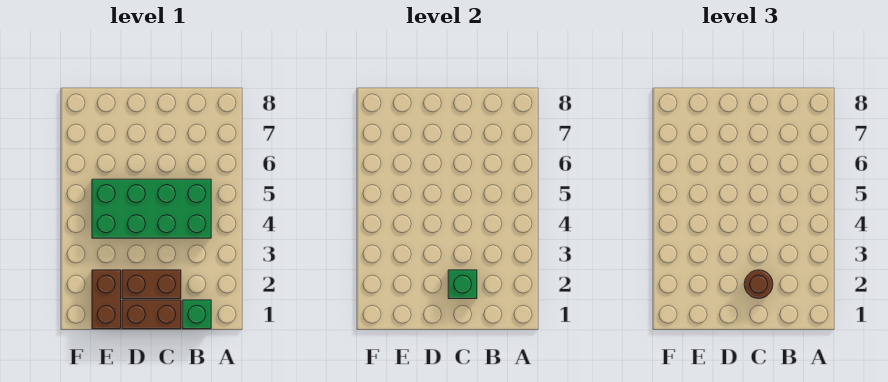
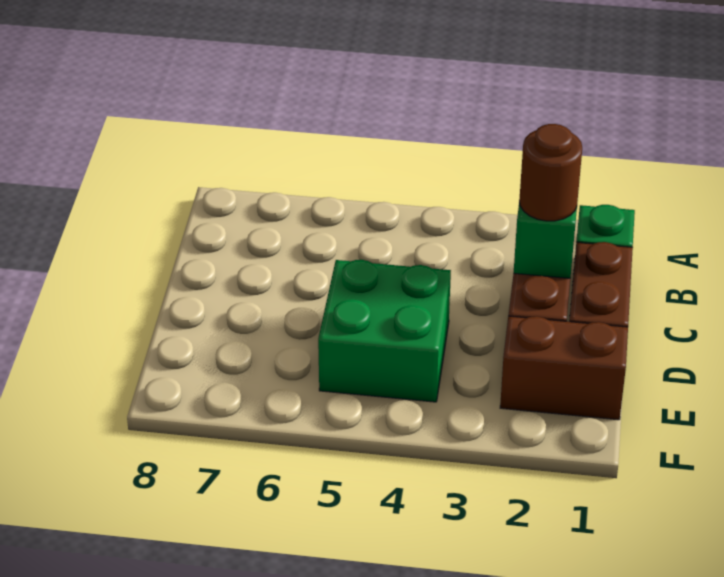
green brick B4:E5 level 1 -> green brick D4:E5 level 1

